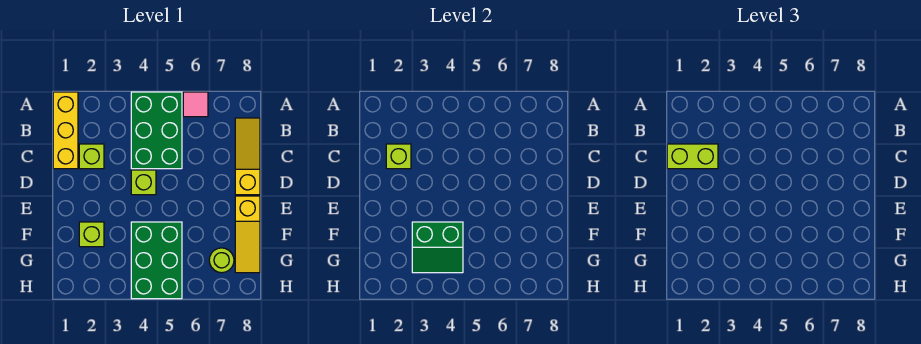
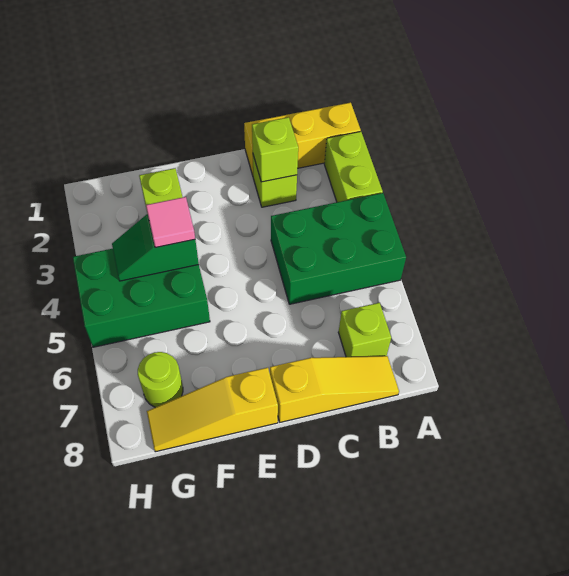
pink tile A6 level 1 -> pink tile F4 level 3
lime brick C1:C2 level 3 -> lime brick A2:A3 level 1
lime brick D4 level 1 -> lime brick B7 level 1
green slope F3:G4 level 2 top F -> green slope F4:G4 level 2 top F

